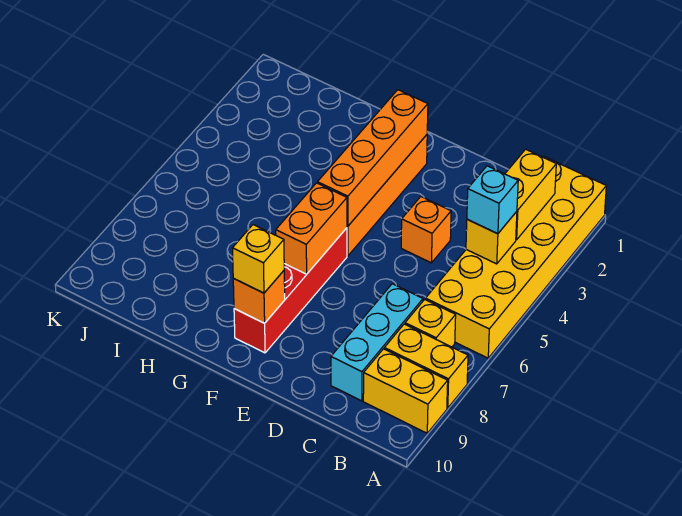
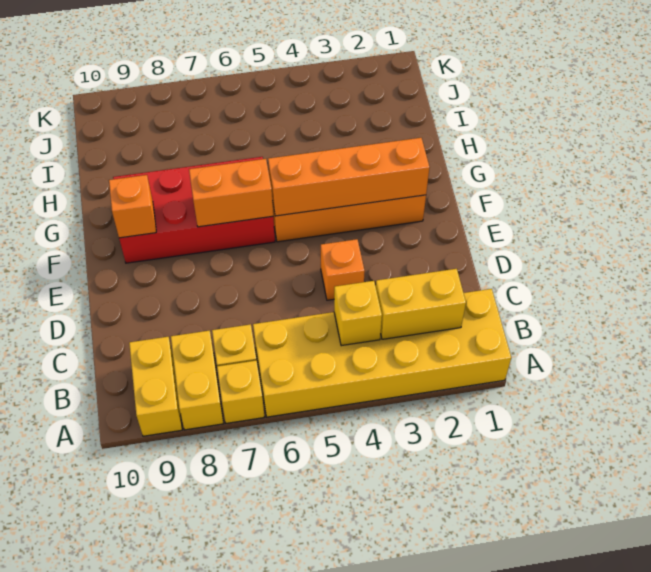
cyan brick B4 level 3 -> none
cyan brick C7:C9 level 1 -> none
red brick F6:F9 level 1 -> red brick F6:G9 level 1
yellow brick F9 level 3 -> yellow brick A7 level 1

